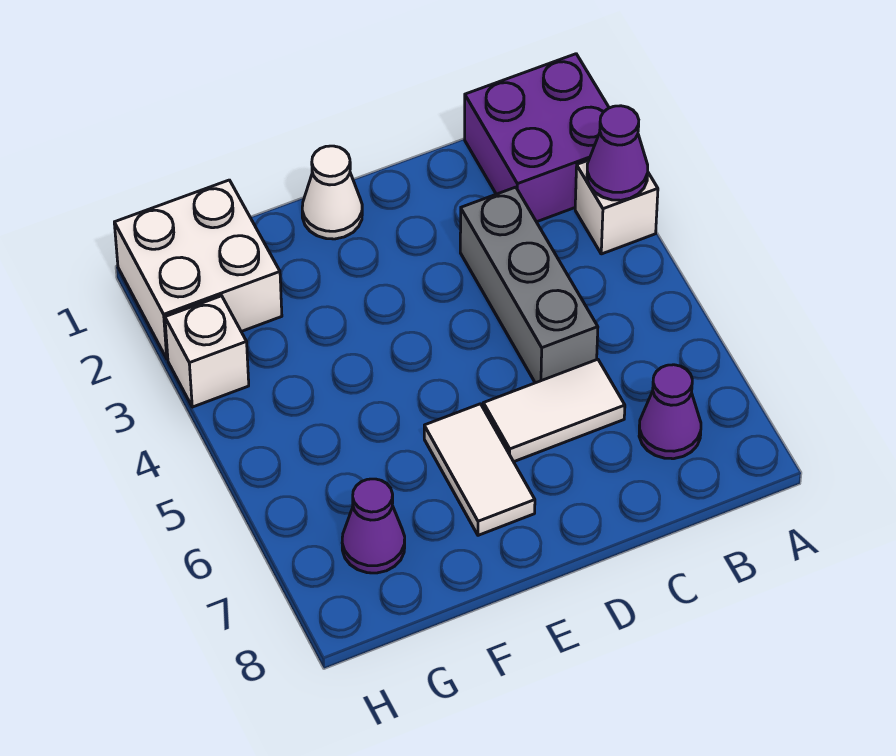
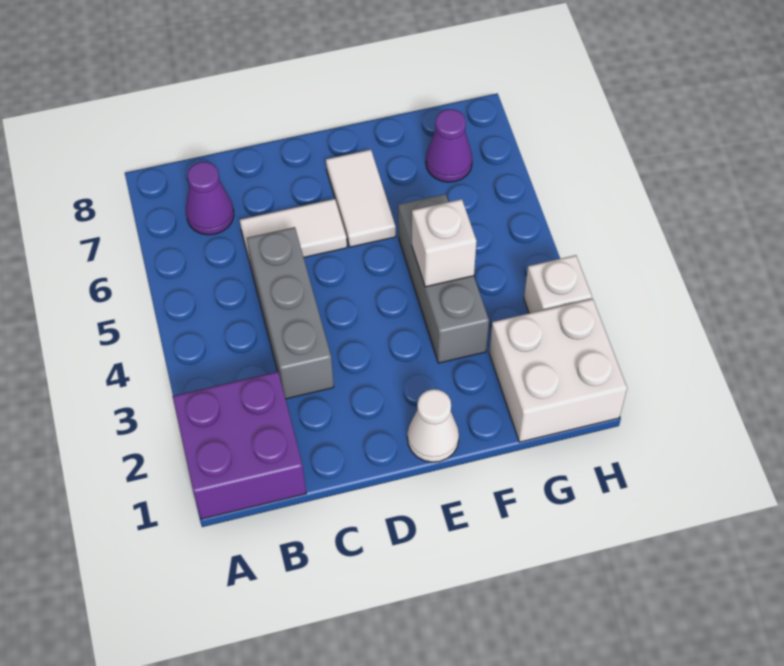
white brick A3 level 1 -> white brick F4 level 2
purple cone A3 level 2 -> none
none -> grey brick F3:F5 level 1

